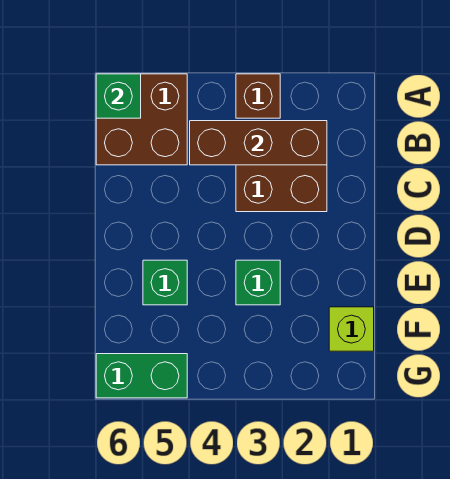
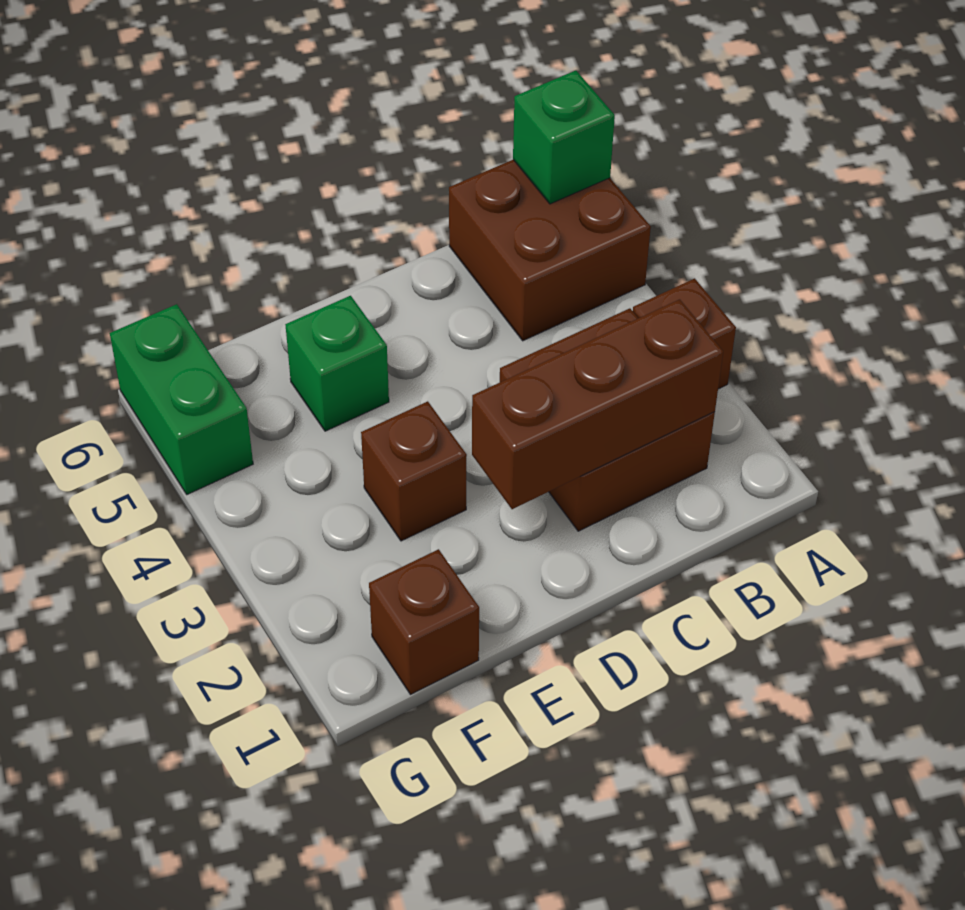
brown brick B2:B4 level 2 -> brown brick B2:D2 level 2
green brick E3 level 1 -> brown brick E3 level 1
lime brick F1 level 1 -> brown brick F1 level 1

